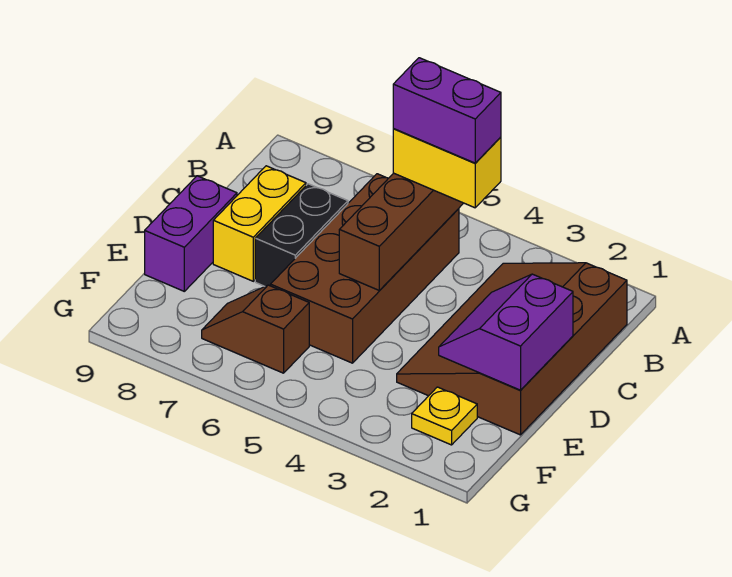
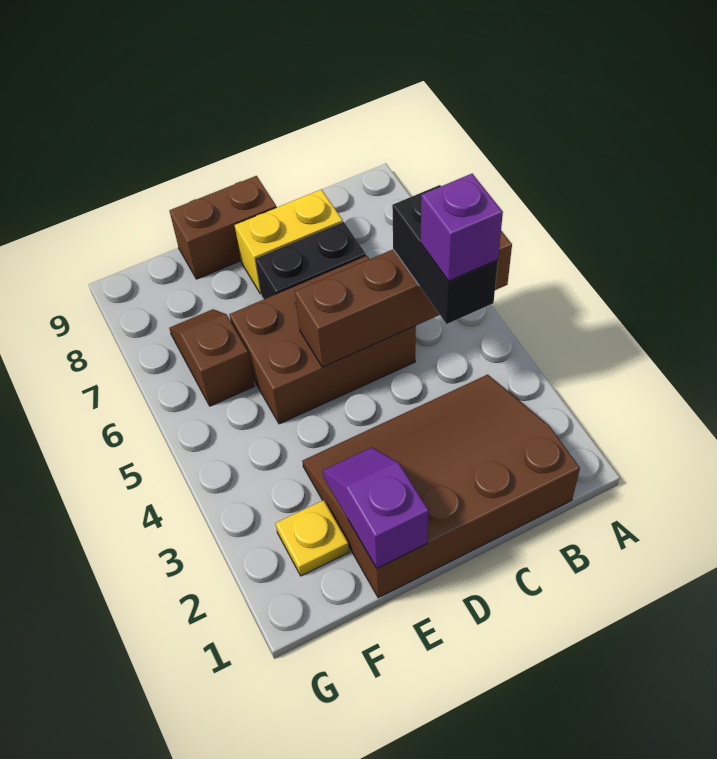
yellow brick B4:B5 level 3 -> black brick B4:B5 level 3
purple brick B4:B5 level 4 -> purple brick B4 level 4
brown brick B5:E6 level 1 -> brown brick C5:E6 level 1
purple slope D1:E2 level 2 top 1 -> purple slope E1:E2 level 2 top 1
purple brick D9:E9 level 1 -> brown brick D9:E9 level 1

